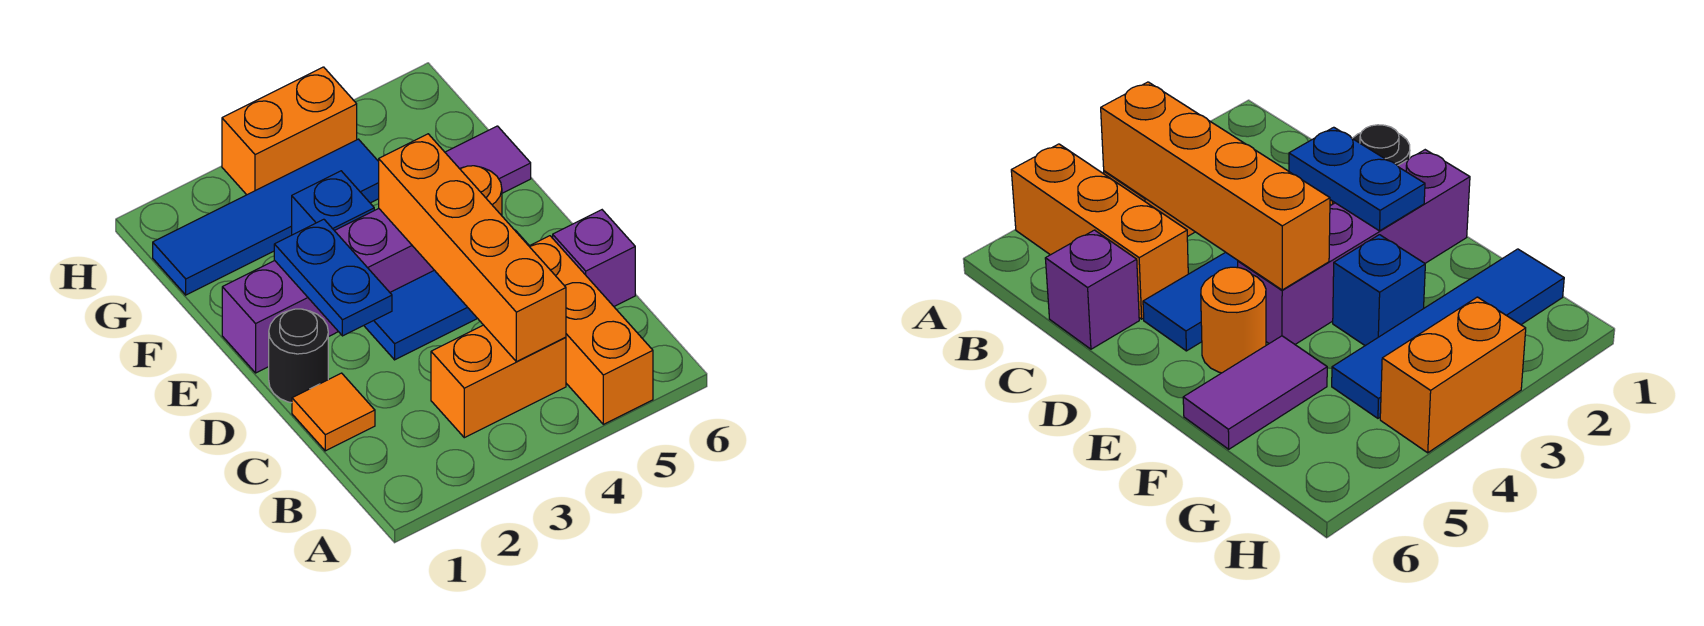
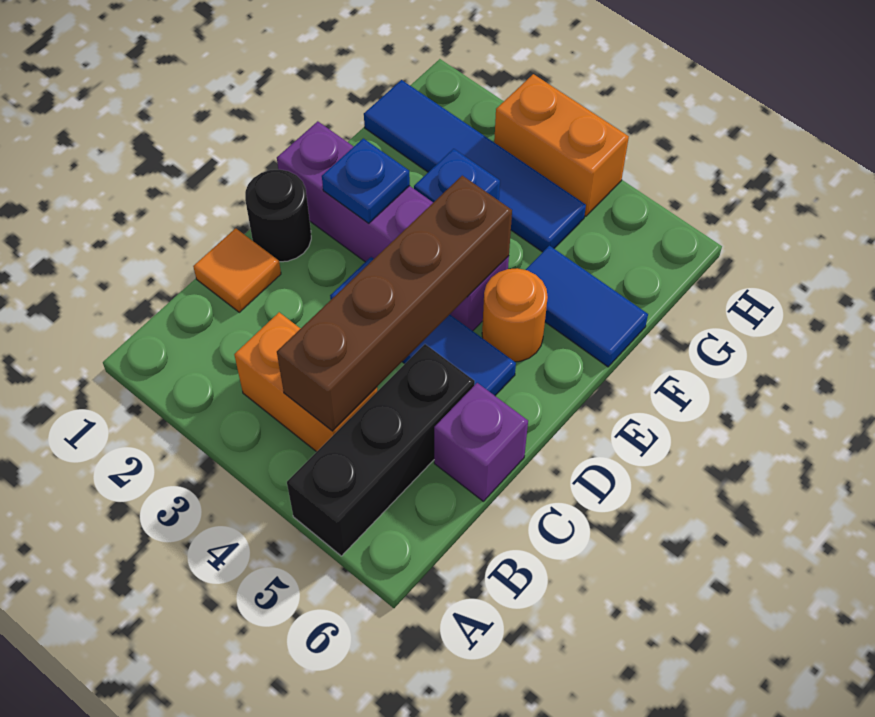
orange brick A5:C5 level 1 -> black brick A5:C5 level 1
orange brick B4:E4 level 2 -> brown brick B4:E4 level 2
blue plate D2:E2 level 2 -> blue plate E2 level 2
purple tile F5:F6 level 1 -> blue tile F5:F6 level 1

